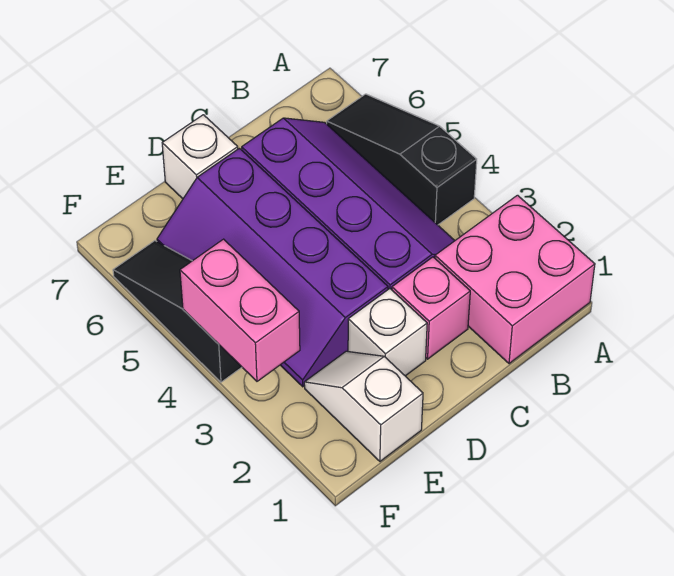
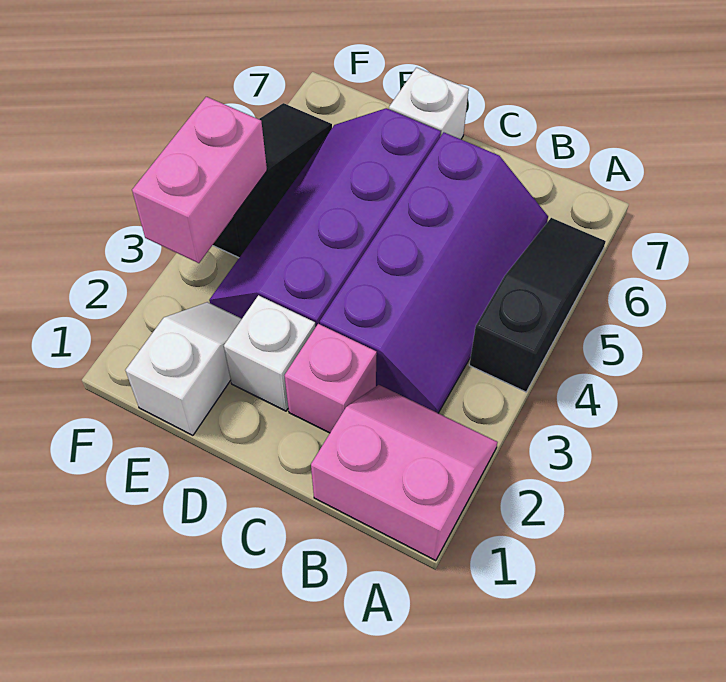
pink brick A1:B2 level 1 -> pink slope A1:B2 level 1 top 1

